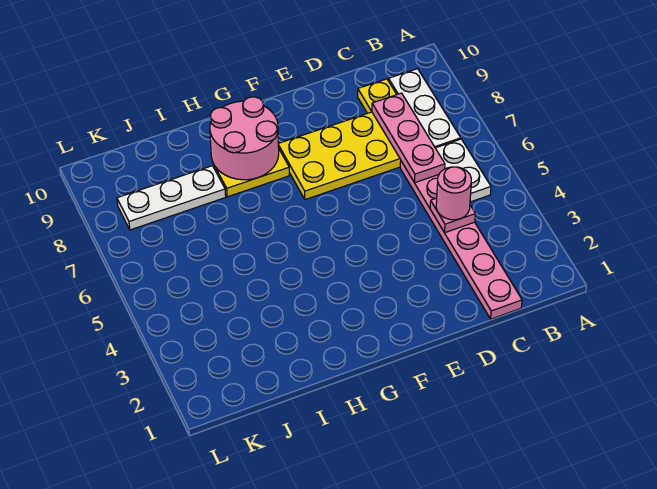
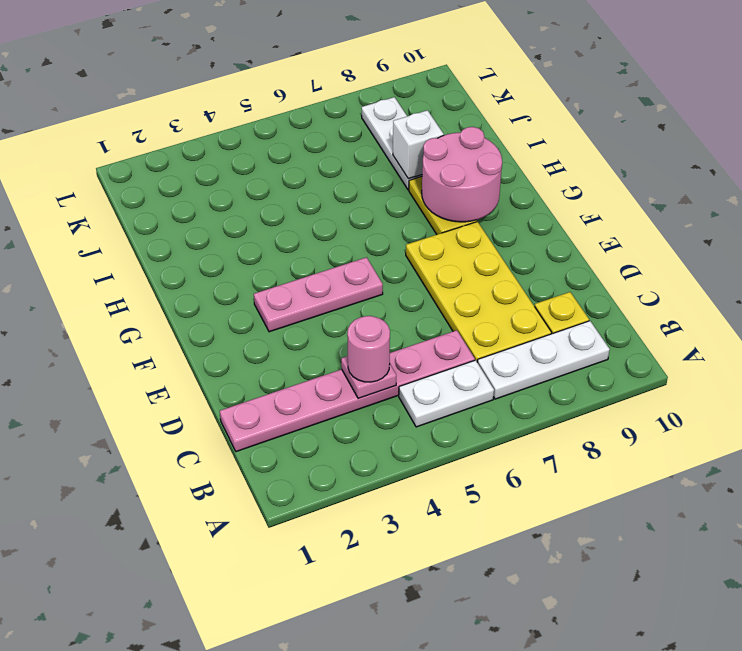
pink plate C6:C8 level 2 -> pink plate F3:F5 level 1
none -> white brick I8 level 2

